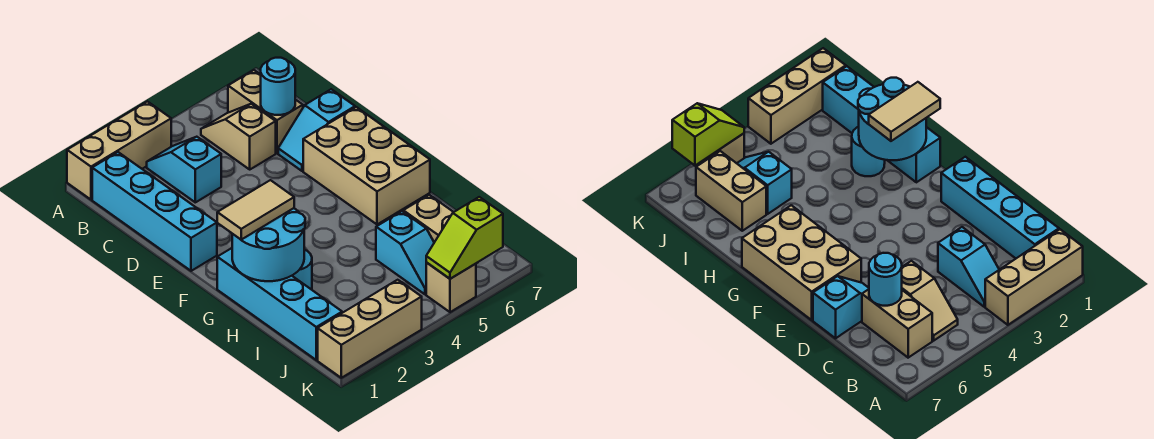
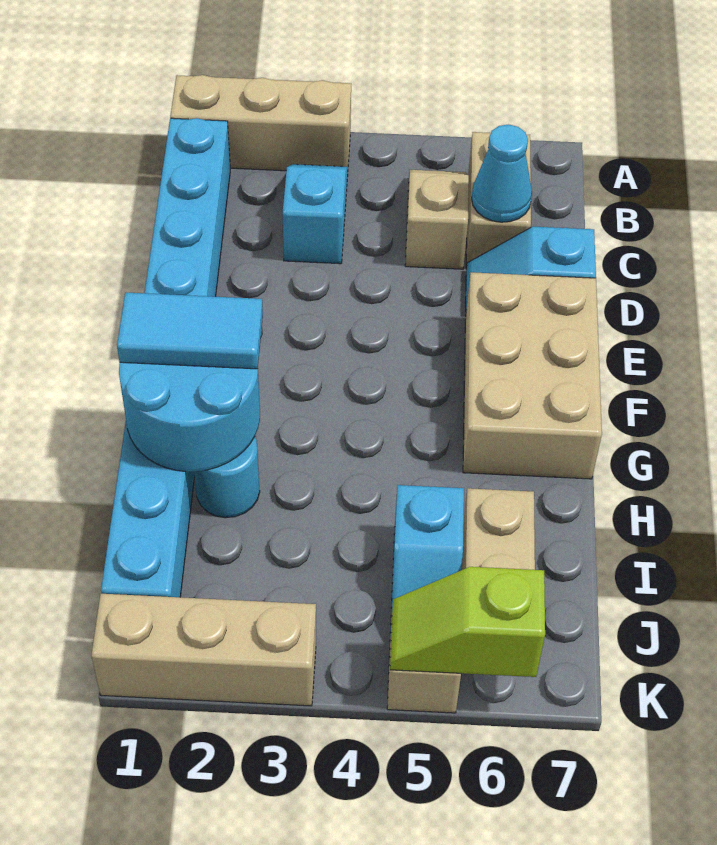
cyan round brick C6 level 2 -> cyan cone C6 level 2
tan tile G1:G2 level 3 -> cyan tile G1:G2 level 3

